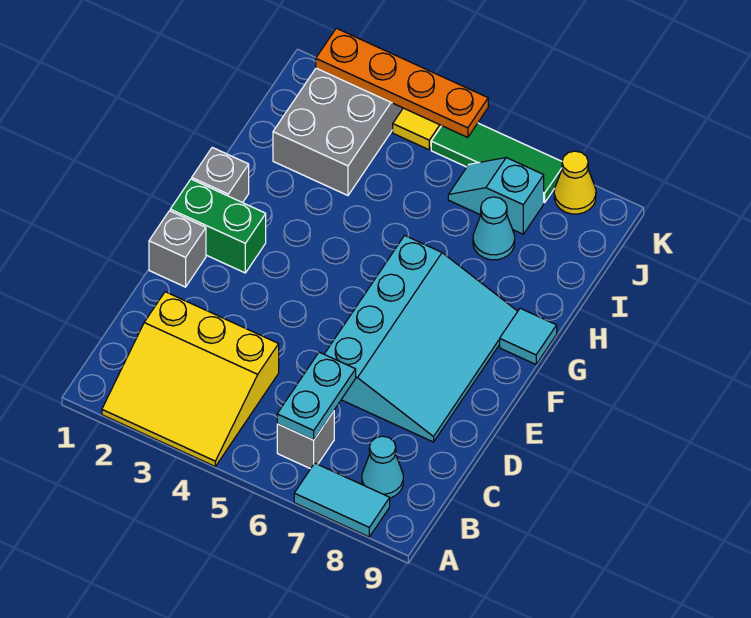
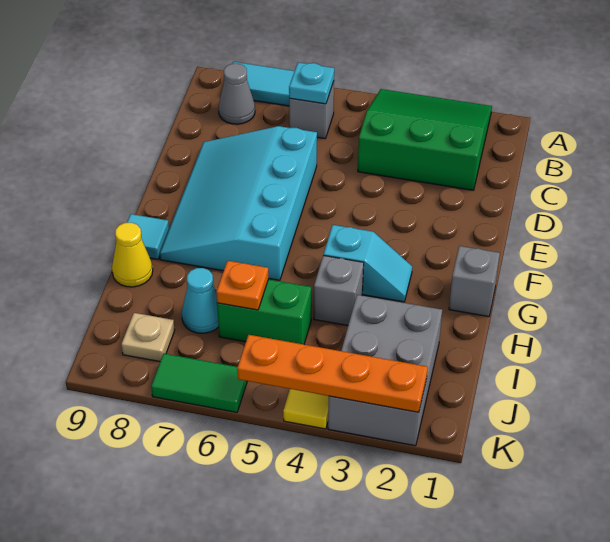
yellow slope A2:C4 level 1 top C -> green slope A2:C4 level 1 top C
cyan plate B6:C6 level 2 -> cyan plate B6 level 2
cyan cone B8 level 1 -> grey cone B8 level 1
grey brick E1 level 1 -> grey brick H4 level 1
green brick F1:F2 level 1 -> green brick I5:I6 level 1
none -> orange plate I6 level 2
cyan slope J6:J7 level 1 top 7 -> cyan slope G3:G4 level 1 top 4
none -> tan plate J8 level 1
green tile K5:K7 level 1 -> green tile K6:K7 level 1
yellow cone K8 level 1 -> yellow cone H9 level 1

